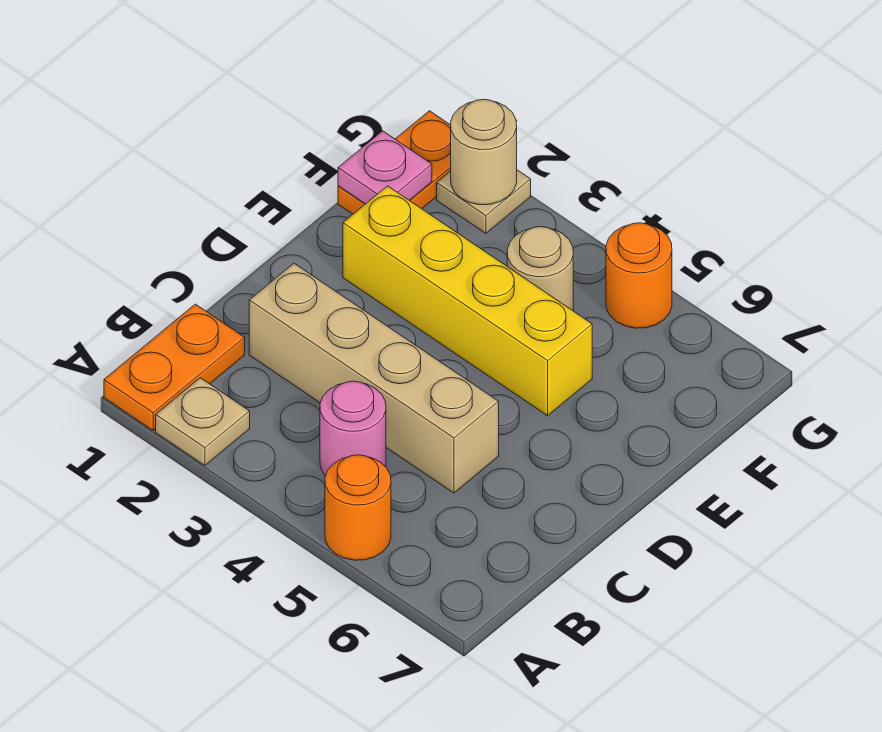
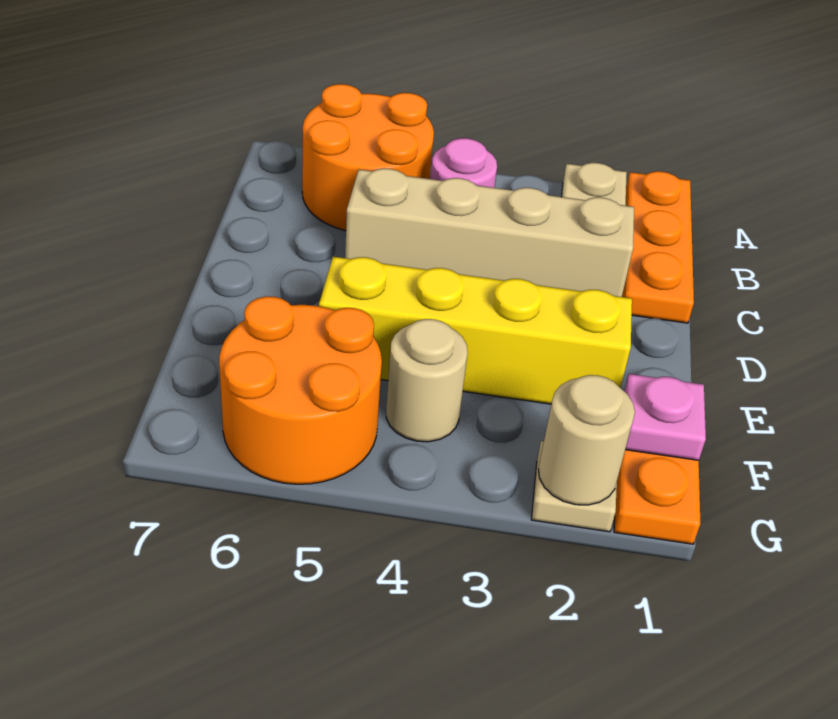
orange plate A1:B1 level 1 -> orange plate A1:C1 level 1
orange round brick A5 level 1 -> orange round brick A5:B6 level 1
orange round brick G5 level 1 -> orange round brick F5:G6 level 1

